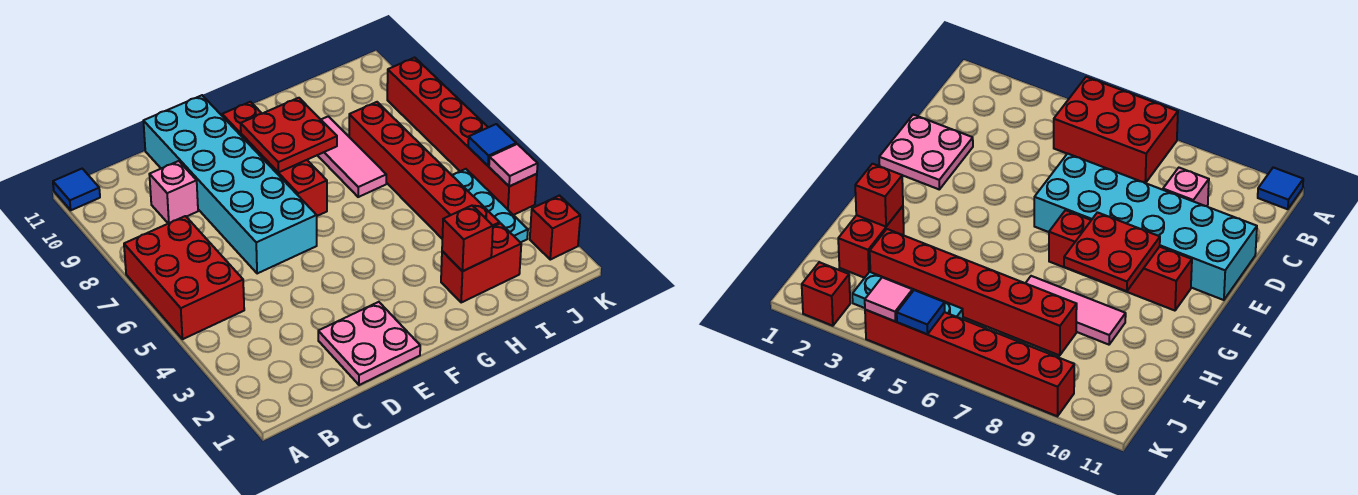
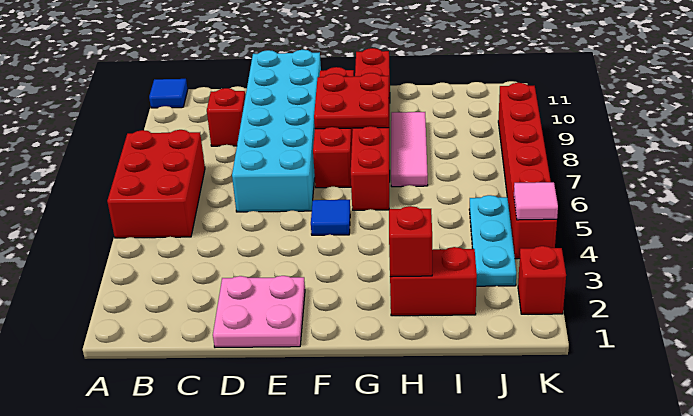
pink brick C9 level 1 -> red brick C9 level 1
red brick I3:I8 level 1 -> red brick G6:G11 level 1
blue tile K5 level 2 -> blue tile F5 level 1

